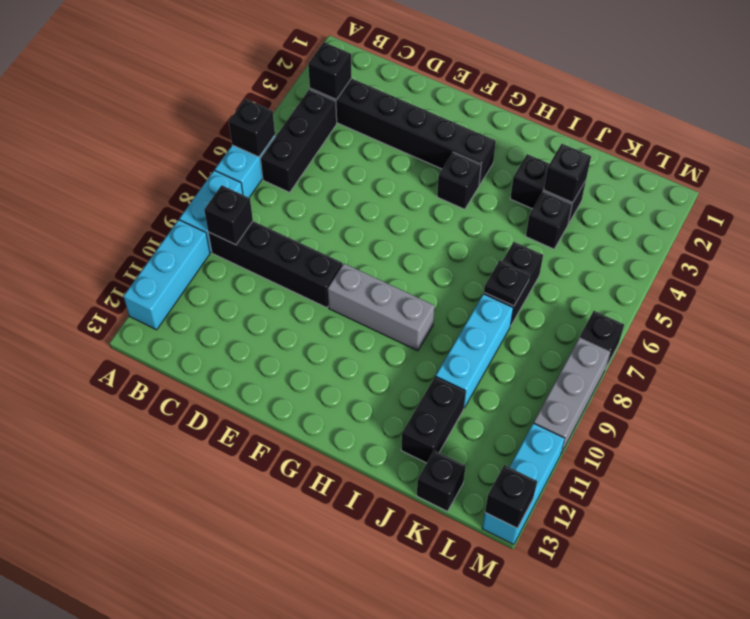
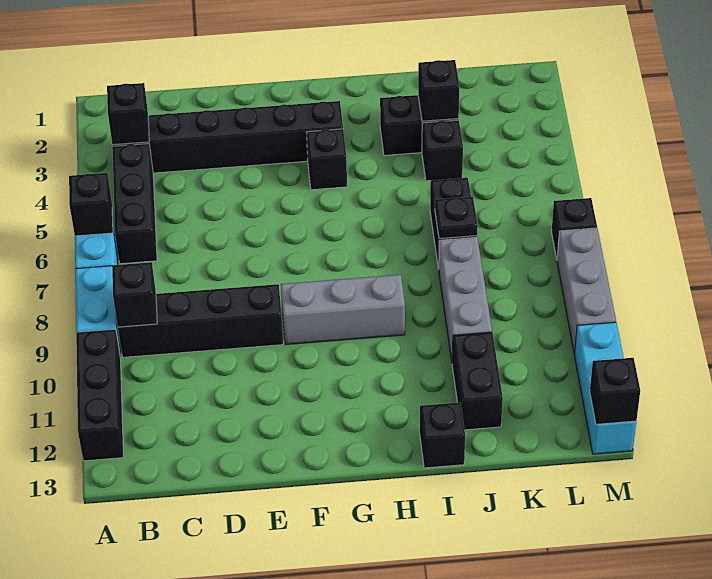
cyan brick A10:A12 level 1 -> black brick A10:A12 level 1
cyan brick J8:J10 level 1 -> grey brick J8:J10 level 1
black brick K13 level 1 -> black brick I13 level 1

